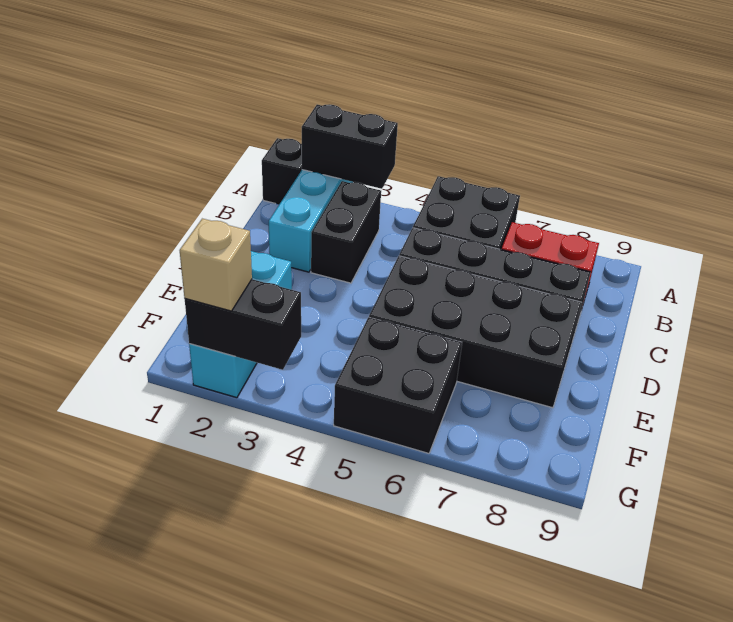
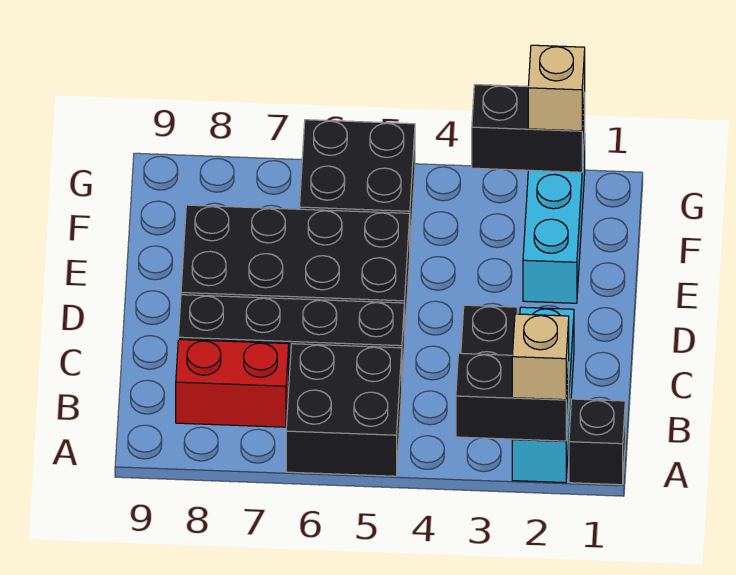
none -> tan brick A2 level 3

